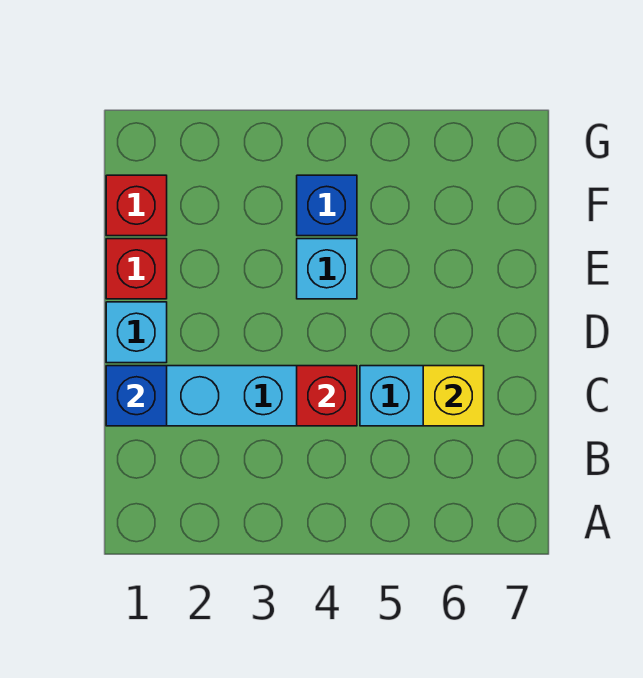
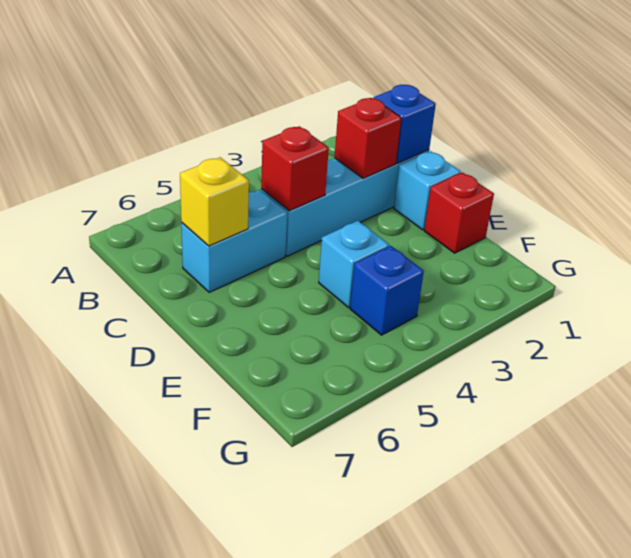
red brick F1 level 1 -> red brick C2 level 2

